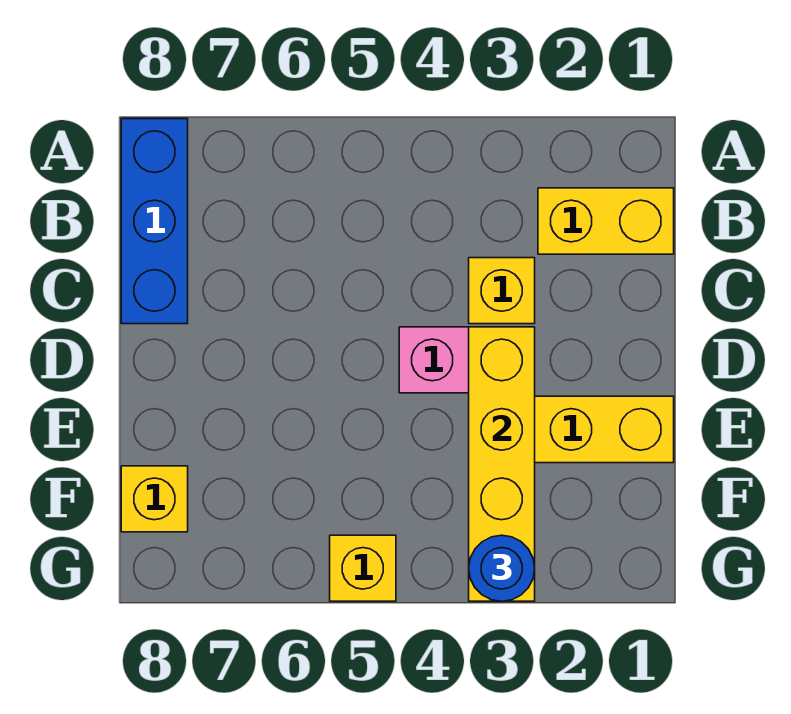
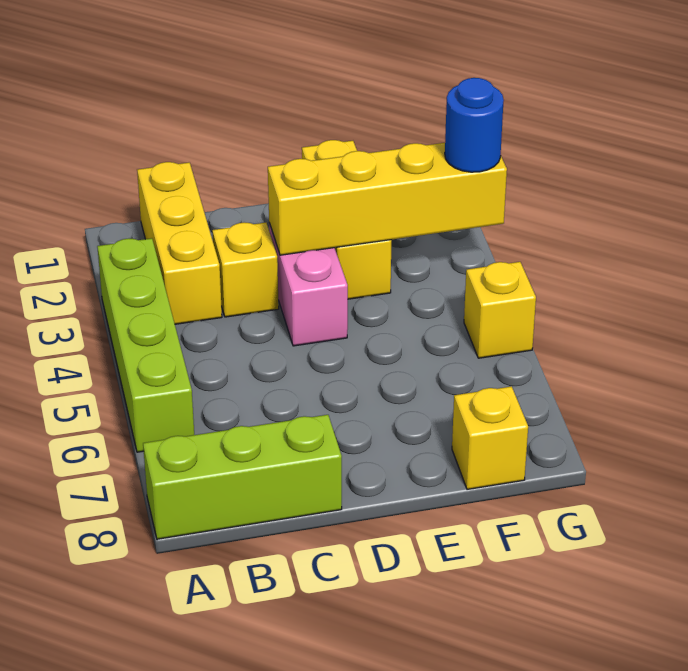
none -> lime brick A3:A6 level 1
blue brick A8:C8 level 1 -> lime brick A8:C8 level 1
yellow brick B1:B2 level 1 -> yellow brick B1:B3 level 1

